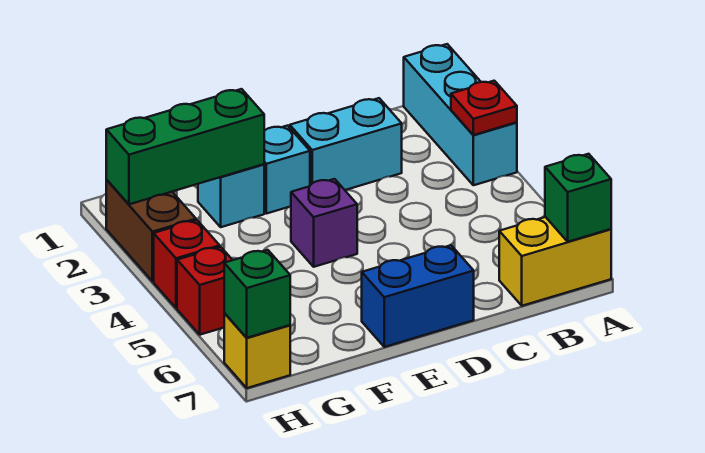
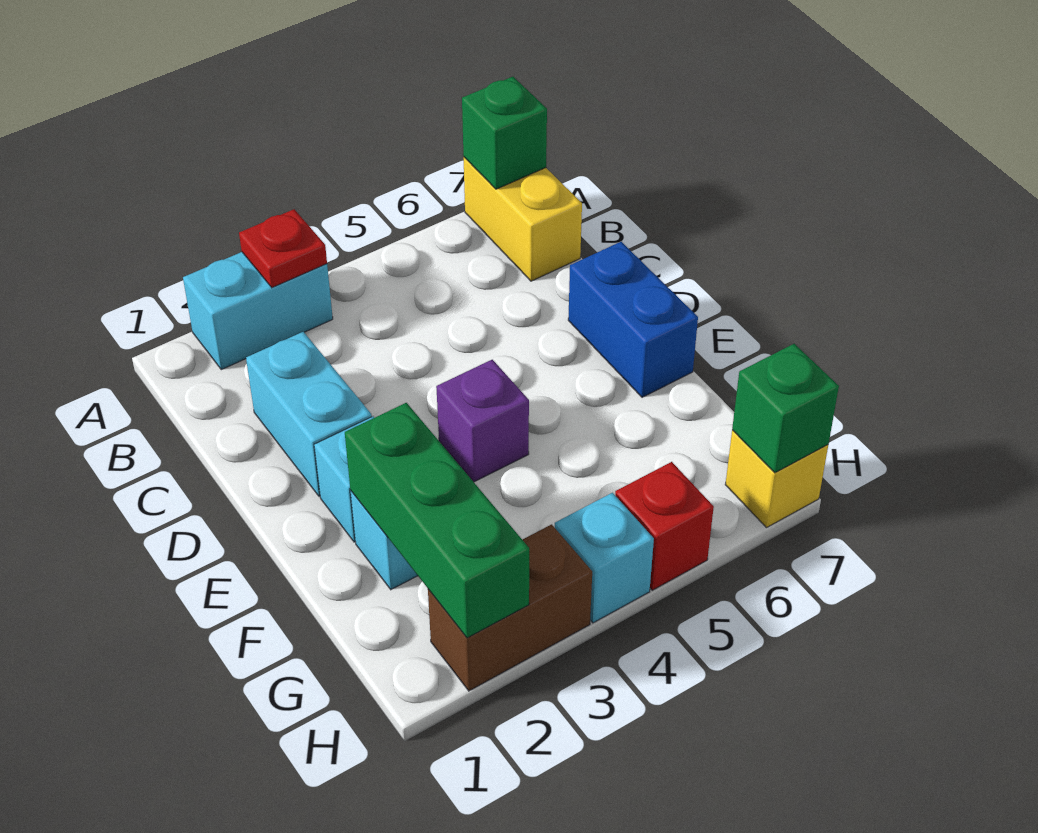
cyan brick A1:A3 level 1 -> cyan brick A2:A3 level 1
red brick H4 level 1 -> cyan brick H4 level 1

